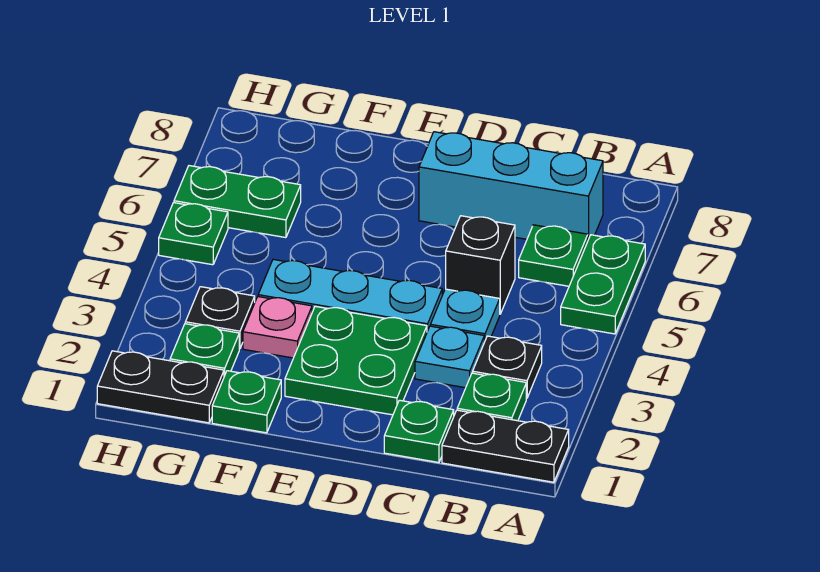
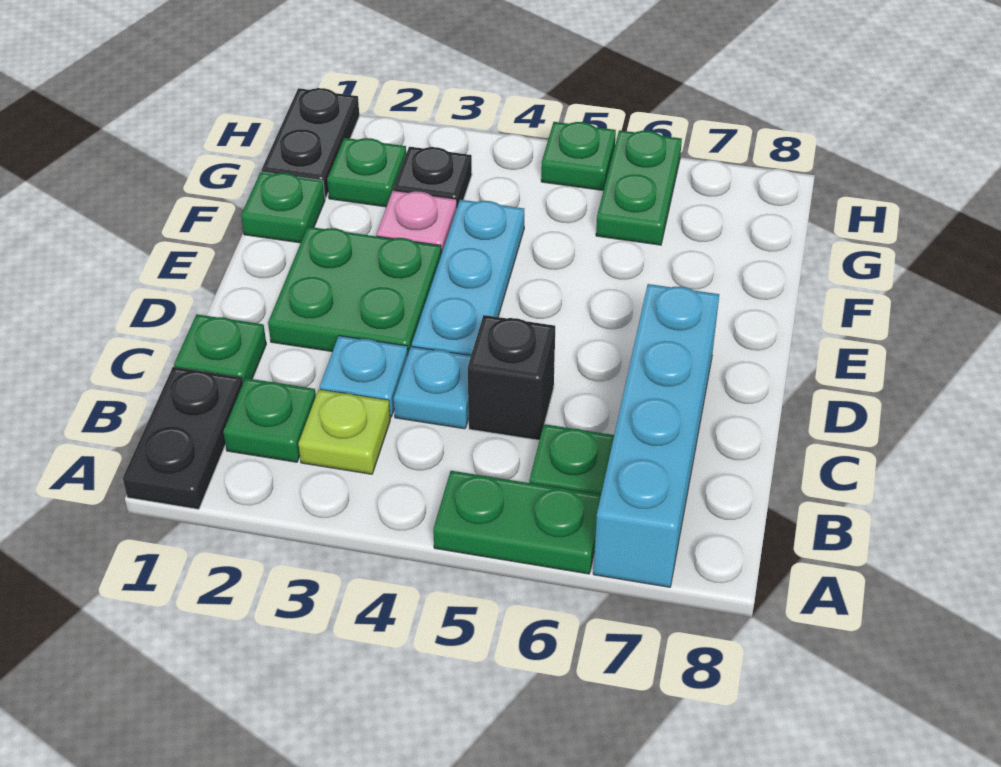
black plate B3 level 1 -> lime plate B3 level 1
cyan brick B7:D7 level 1 -> cyan brick A7:D7 level 1

